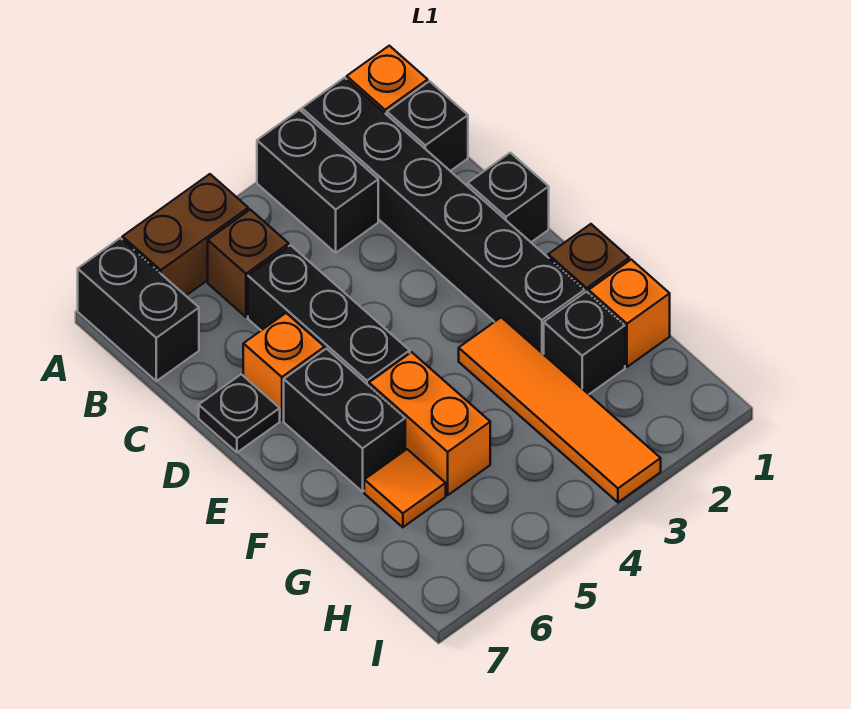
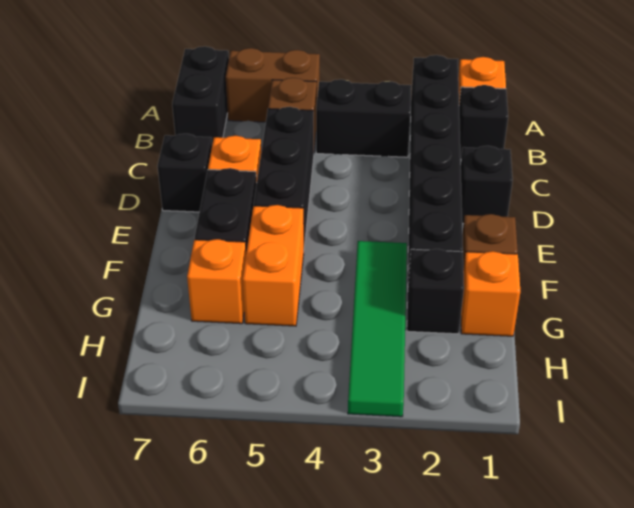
black brick A3:B3 level 1 -> black brick B3:B4 level 1
black plate D7 level 1 -> black brick D7 level 1
orange tile F3:I3 level 1 -> green tile F3:I3 level 1
orange tile G6 level 1 -> orange brick G6 level 1

